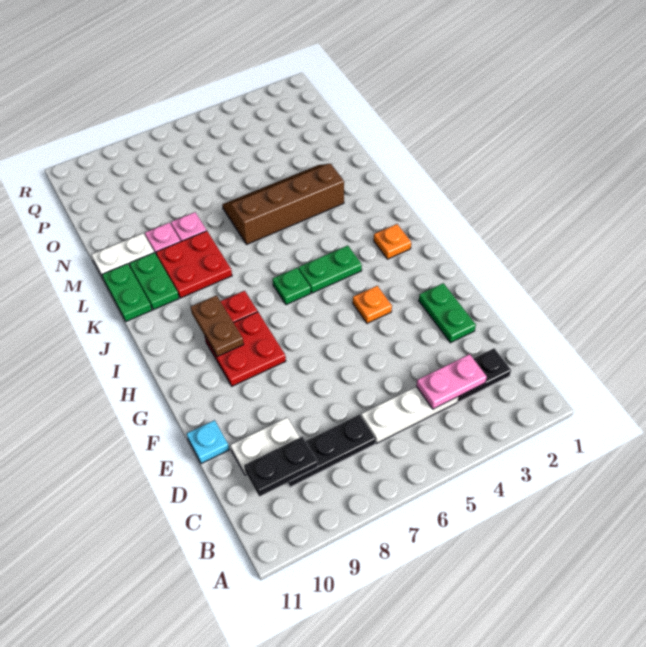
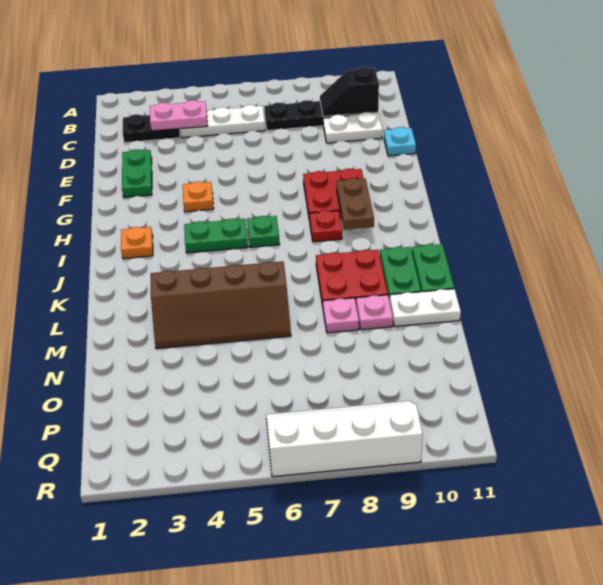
black plate C9:C10 level 2 -> black slope C9:C10 level 2 top 10
none -> white slope Q6:R9 level 1 top R

